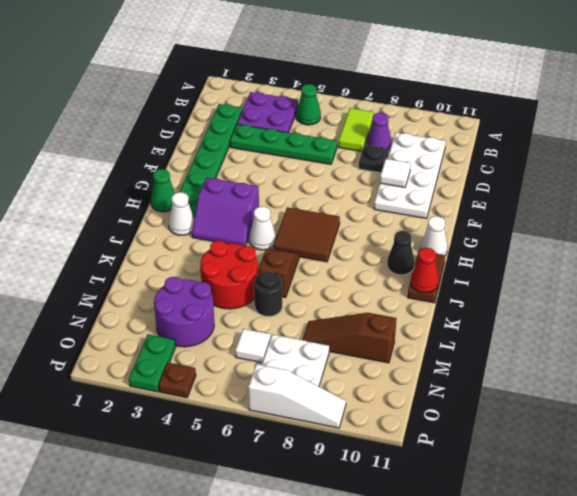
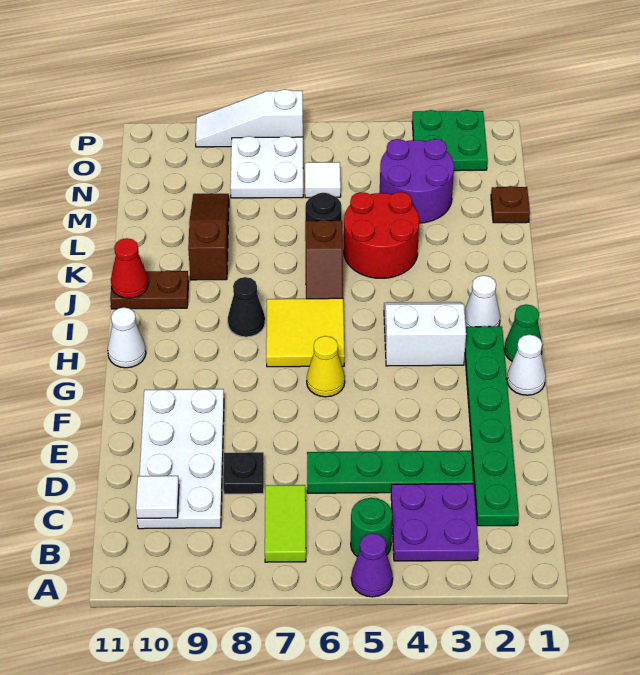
green cone B5 level 1 -> green round brick B5 level 1
purple cone C8 level 1 -> purple cone A5 level 1
white tile E9 level 2 -> white tile C10 level 2
none -> yellow cone G6 level 1
purple slope H3:I4 level 1 top H -> white slope H3:I4 level 1 top H
brown tile H6:I7 level 1 -> yellow tile H6:I7 level 1
white cone I5 level 1 -> white cone G1 level 1
black cone I10 level 1 -> black cone I8 level 1
brown plate I11:J11 level 1 -> brown plate J10:J11 level 1
brown slope M8:M10 level 1 top 10 -> brown slope K9:M9 level 1 top K
green plate O3:P3 level 1 -> green plate O2:P3 level 1
brown plate P4 level 1 -> brown plate M1 level 1

